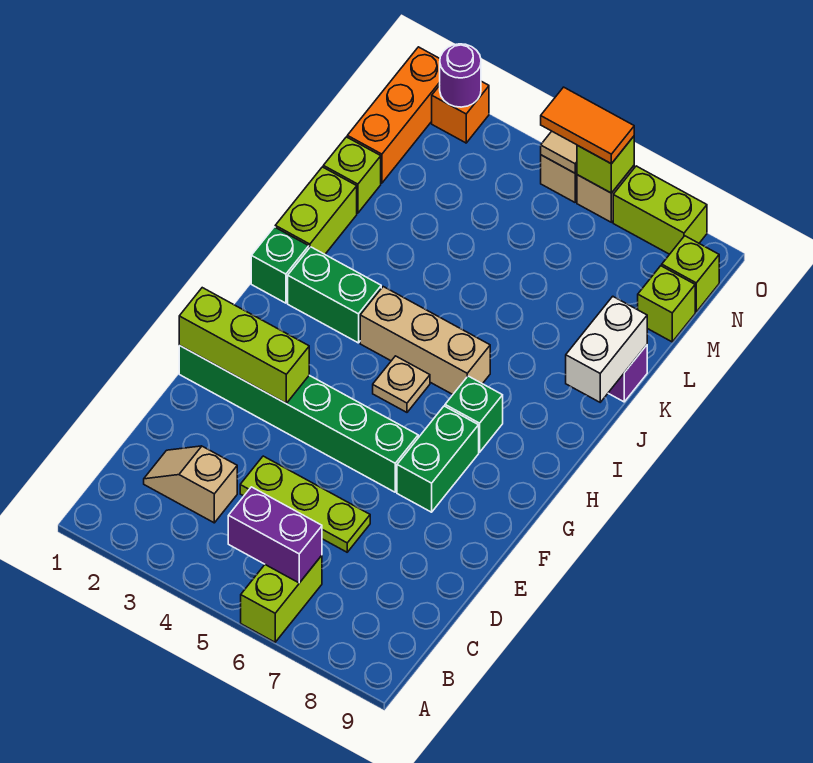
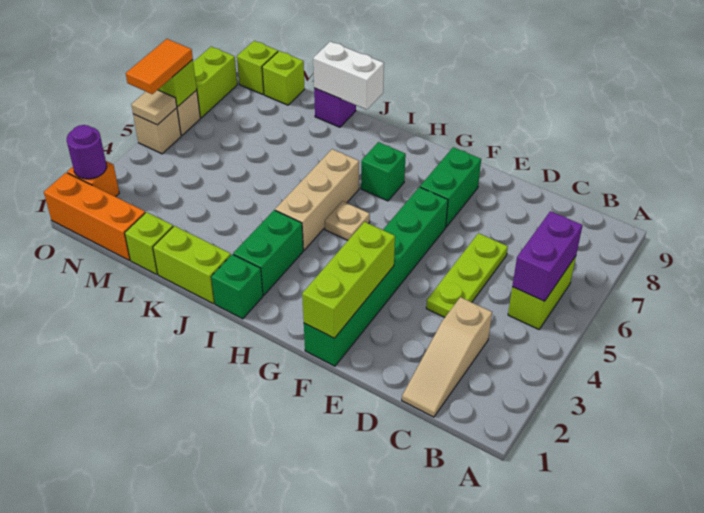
lime brick A6:B6 level 1 -> lime brick B5:B6 level 1
tan slope C2:C3 level 1 top 3 -> tan slope C1:C3 level 1 top 3
green brick F7:G7 level 1 -> green brick F7:F8 level 1

